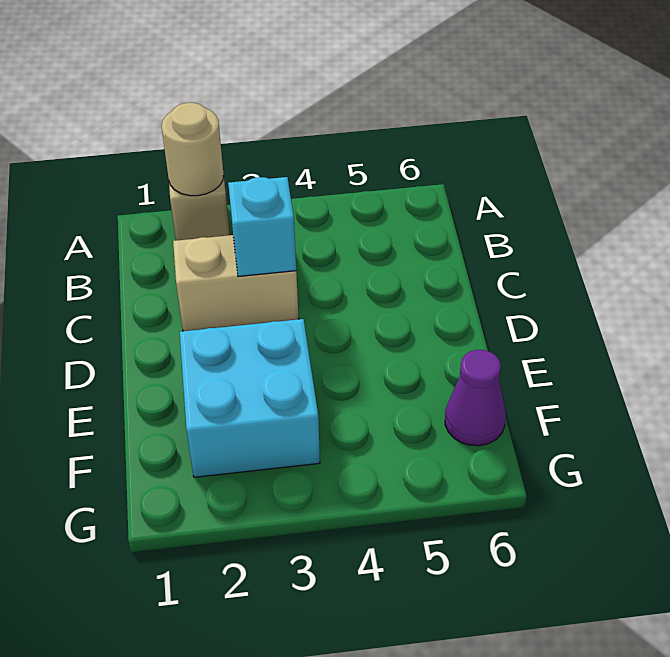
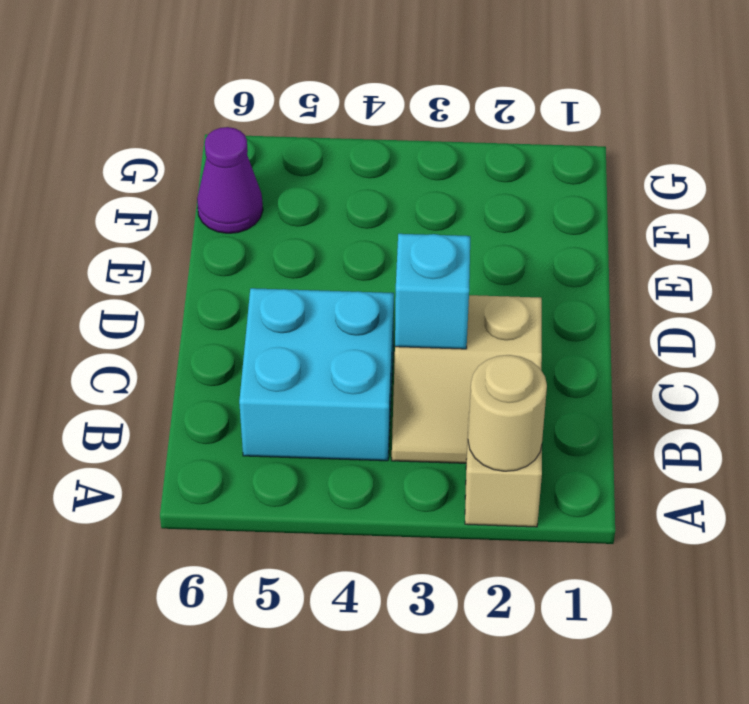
cyan brick E2:F3 level 1 -> cyan brick B4:C5 level 1

